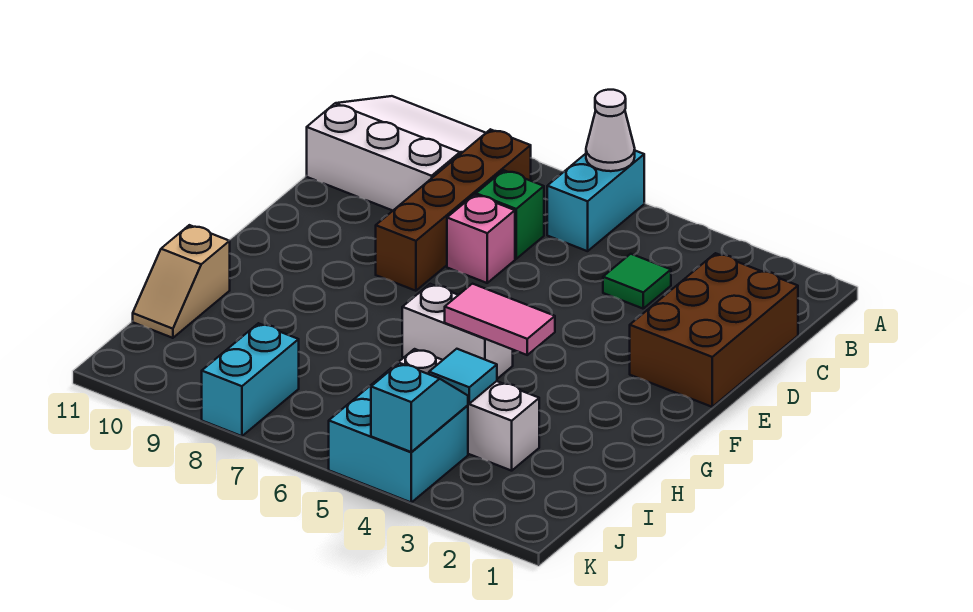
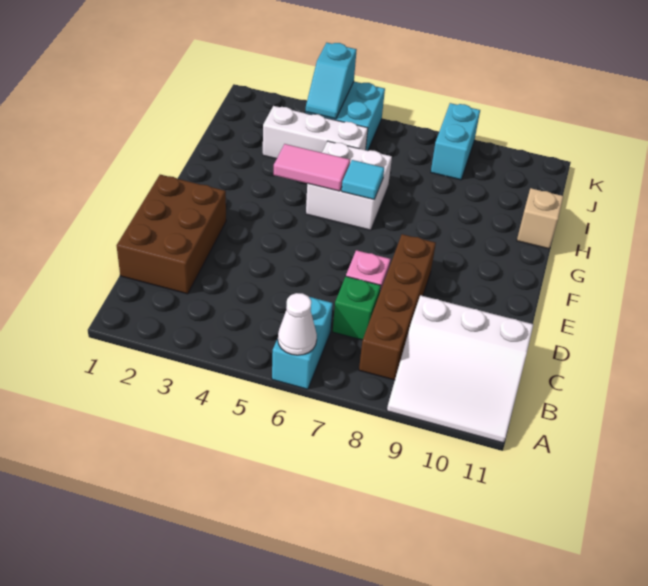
green tile C4 level 1 -> none
white brick G5:G6 level 1 -> white brick G5:H6 level 1
cyan tile I4 level 2 -> cyan tile G6 level 2

